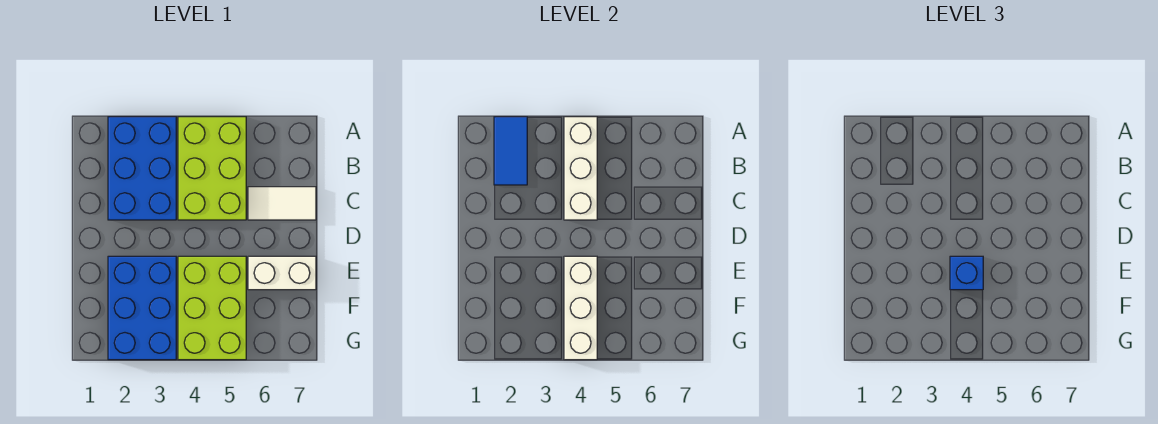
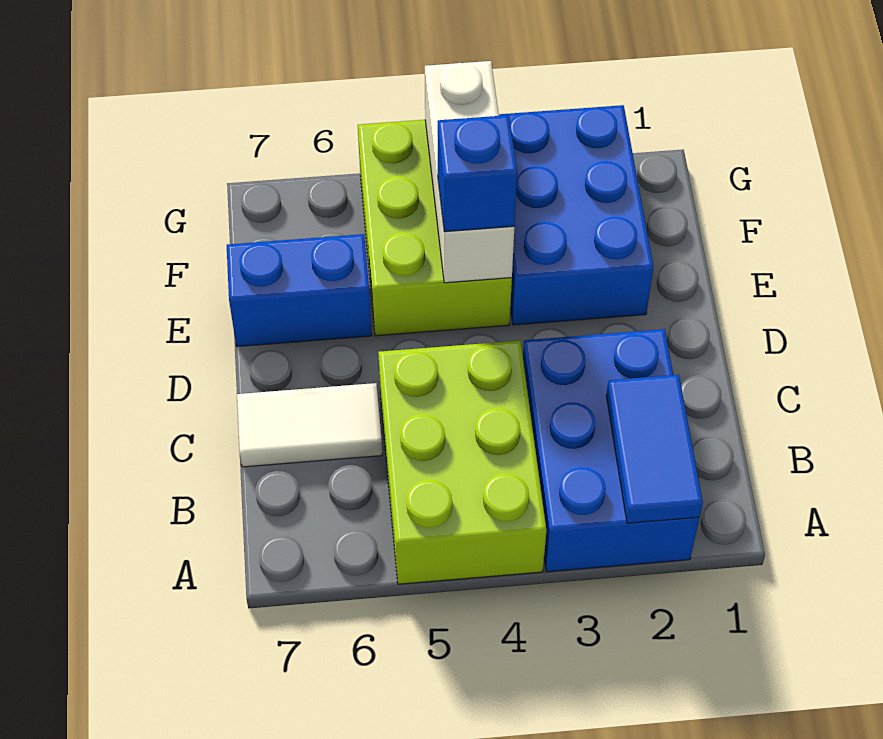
white brick A4:C4 level 2 -> none
white brick E6:E7 level 1 -> blue brick E6:E7 level 1

